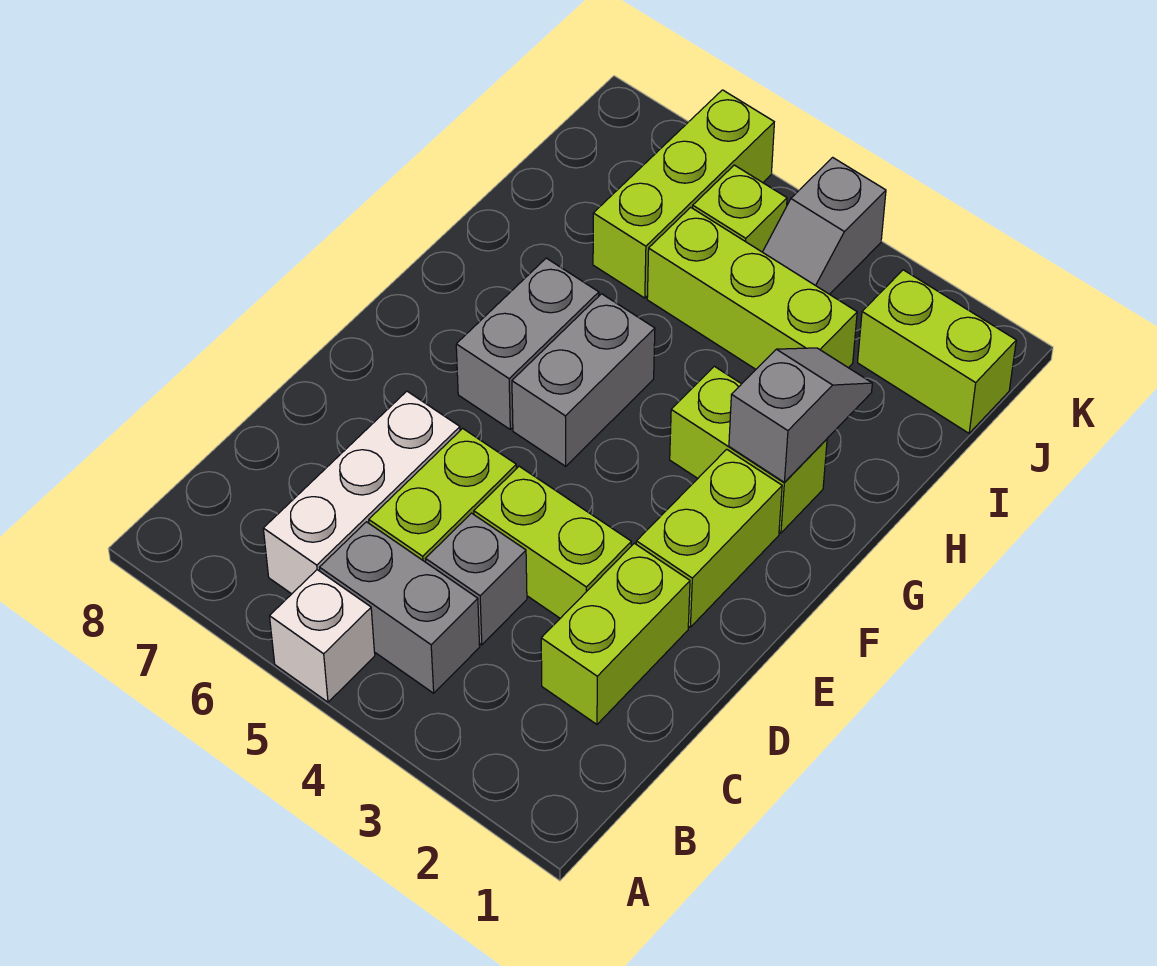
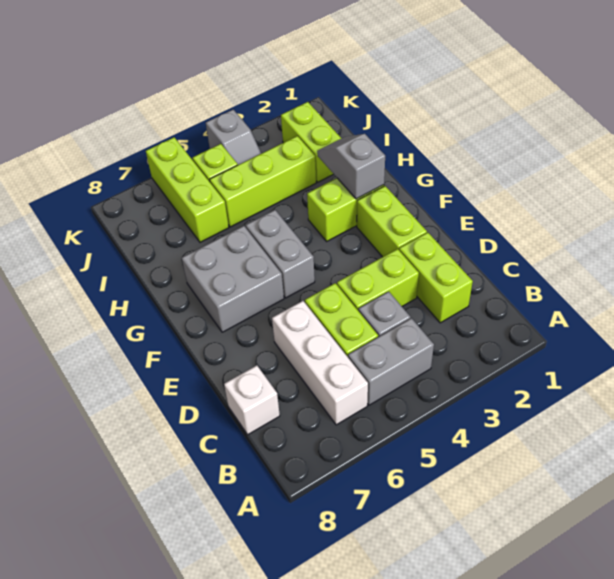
white brick A5 level 1 -> white brick C8 level 1
grey brick F6:G6 level 1 -> grey brick F6:G7 level 1
lime brick J1:J2 level 1 -> lime brick I2:J2 level 1

